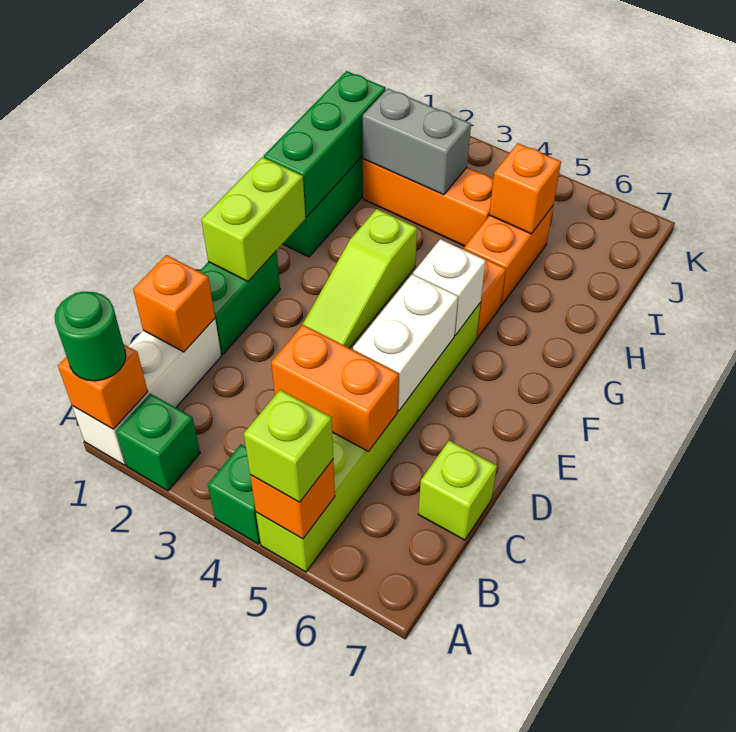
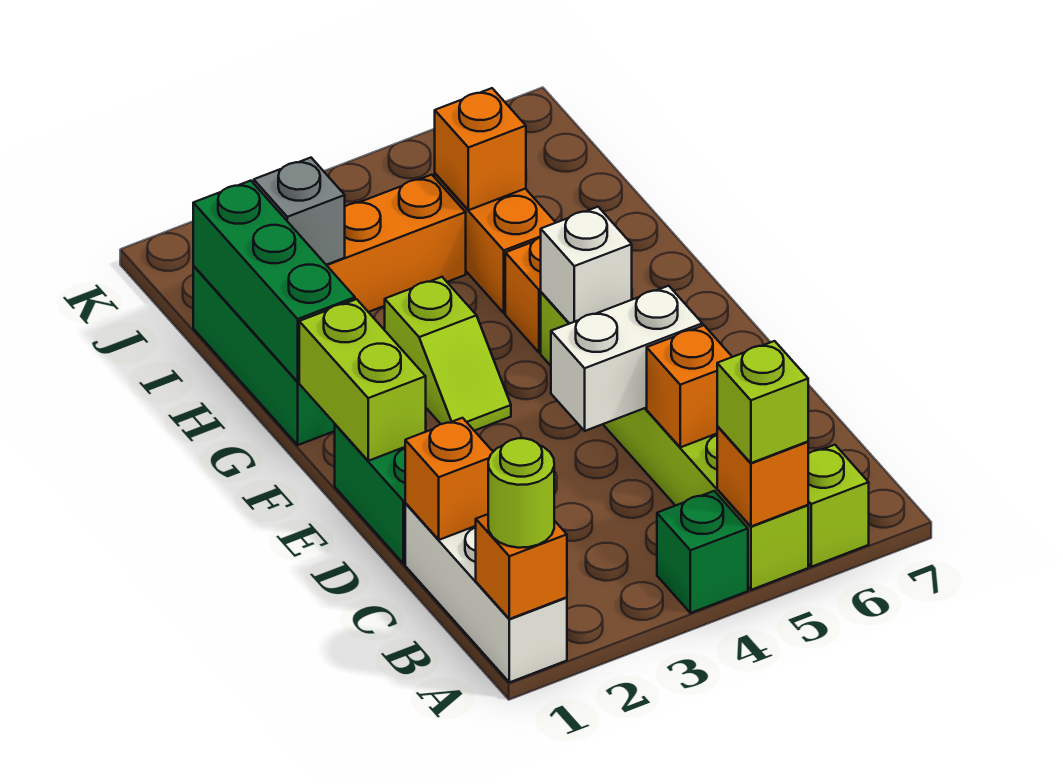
green round brick A1 level 3 -> lime round brick A1 level 3
green brick A2 level 1 -> none
orange brick C4:C5 level 2 -> orange brick C5 level 2
lime brick C7 level 1 -> lime brick A6 level 1
white brick D5:E5 level 2 -> white brick D4:D5 level 2
lime slope E3:G3 level 1 top G -> lime slope F3:G3 level 1 top G
grey brick I2:I3 level 2 -> grey brick I2 level 2

